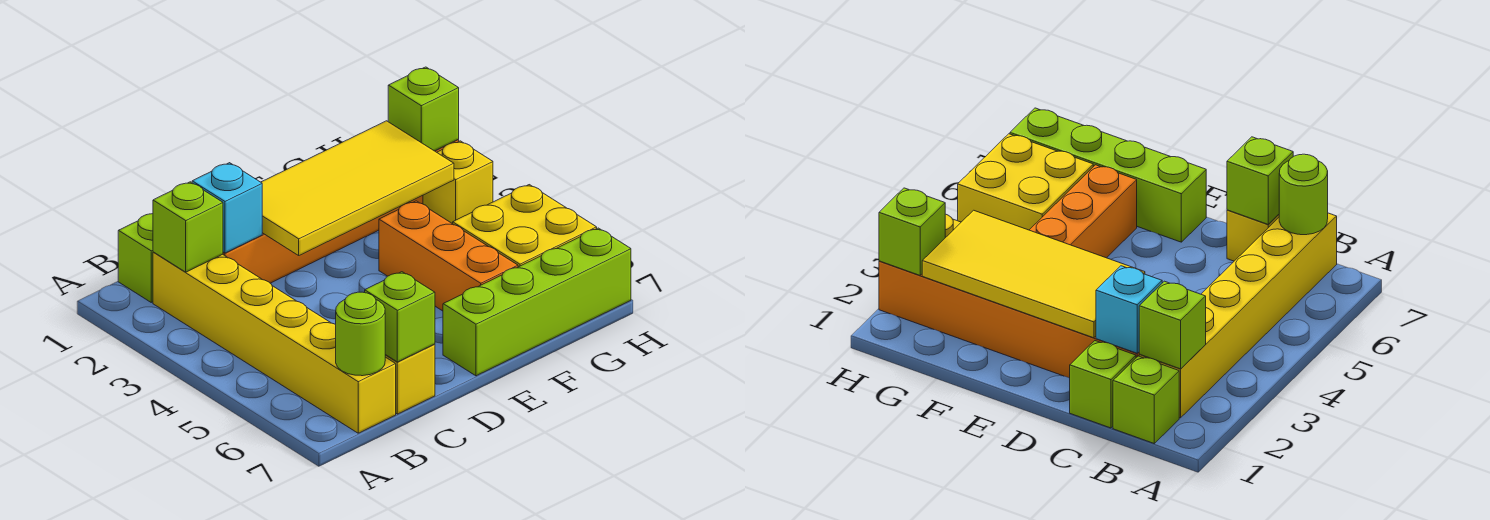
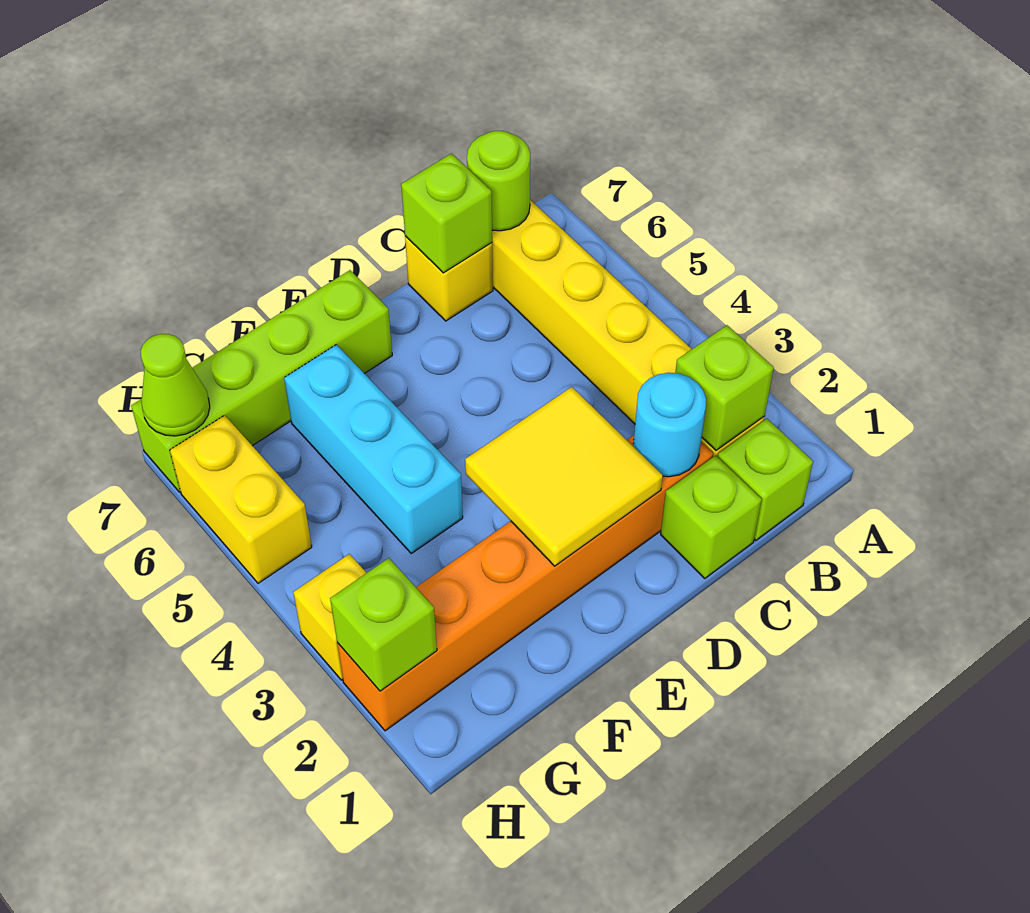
cyan brick C2 level 2 -> cyan round brick C2 level 2
yellow tile D2:G3 level 2 -> yellow tile D2:E3 level 2
orange brick F4:F6 level 1 -> cyan brick F4:F6 level 1
yellow brick G5:H6 level 1 -> yellow brick H5:H6 level 1
none -> lime cone H7 level 2

